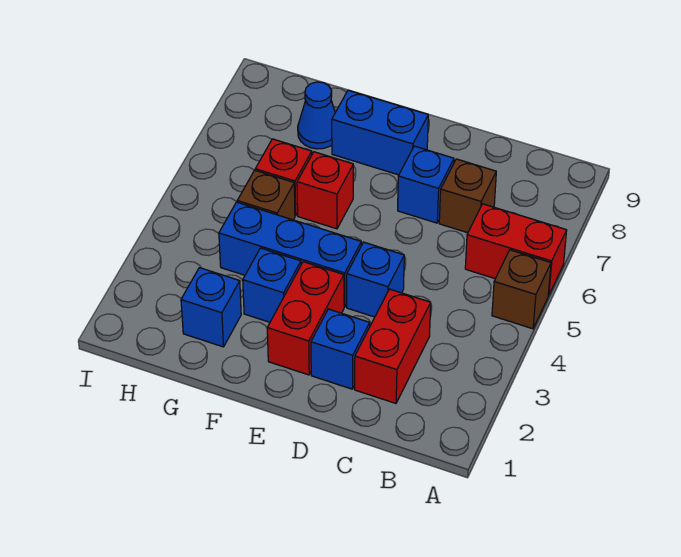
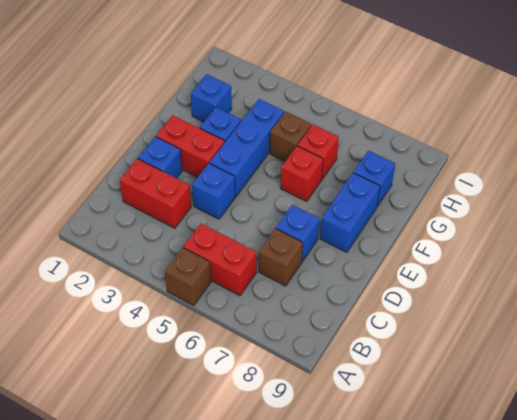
red brick A6:B6 level 1 -> red brick B5:B6 level 1
blue cone G8 level 1 -> blue brick G8 level 1

